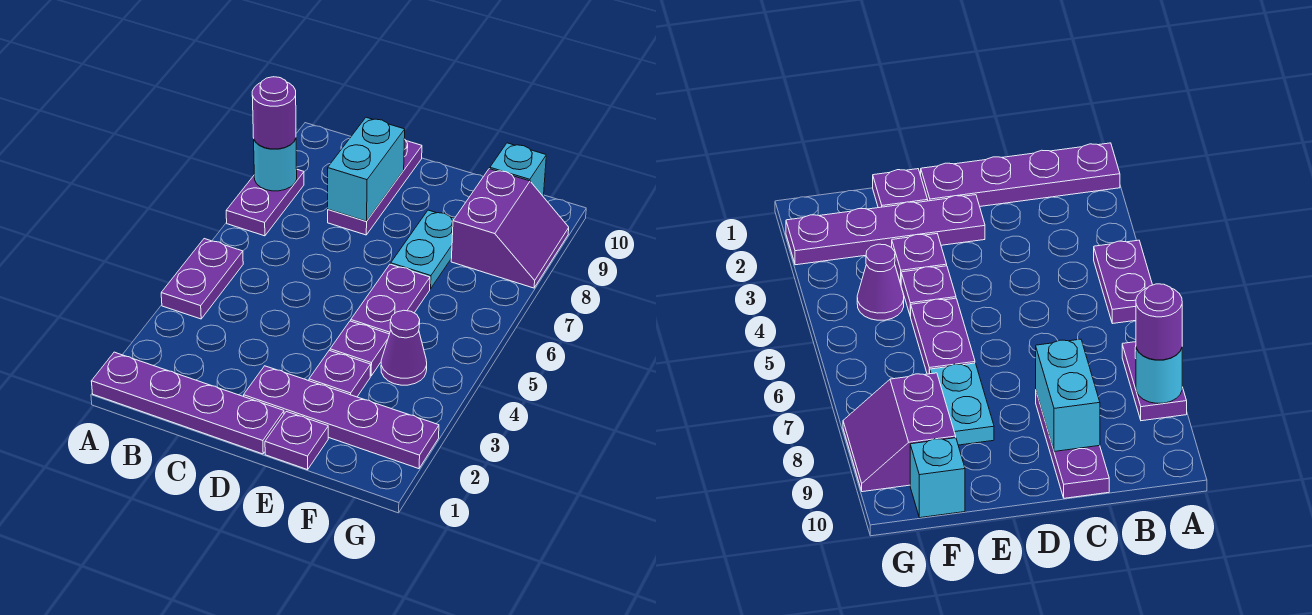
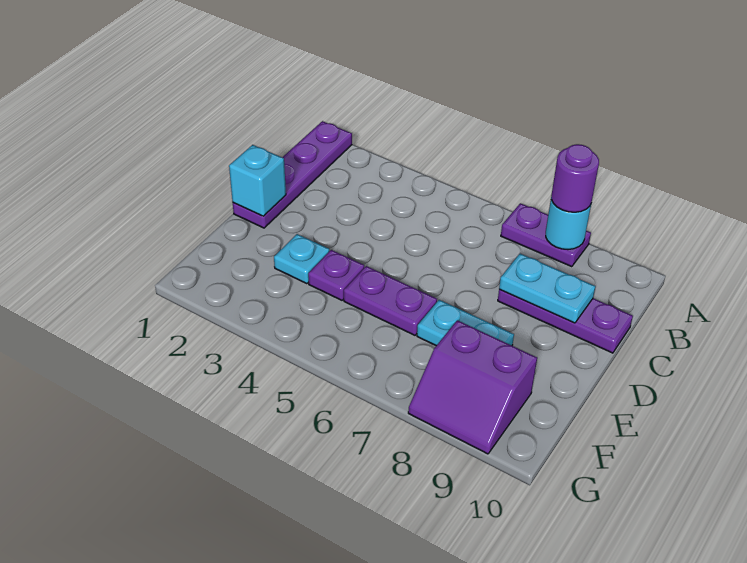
purple plate A4:A5 level 1 -> none
cyan brick C8:C9 level 2 -> cyan plate C8:C9 level 2
purple plate D2:G2 level 1 -> none
purple plate E1 level 1 -> none
purple plate E3 level 1 -> cyan plate E3 level 1
purple cone F4 level 1 -> none
cyan brick F10 level 1 -> cyan brick D1 level 2

